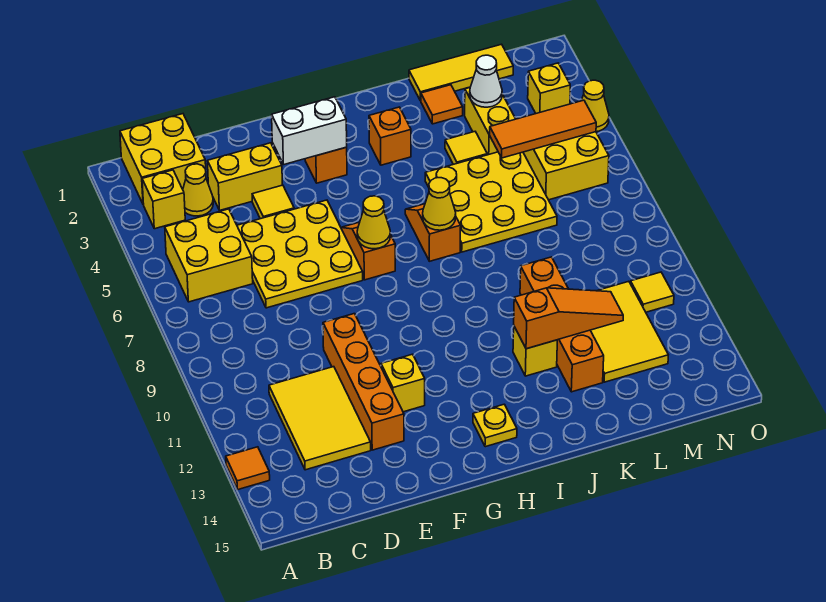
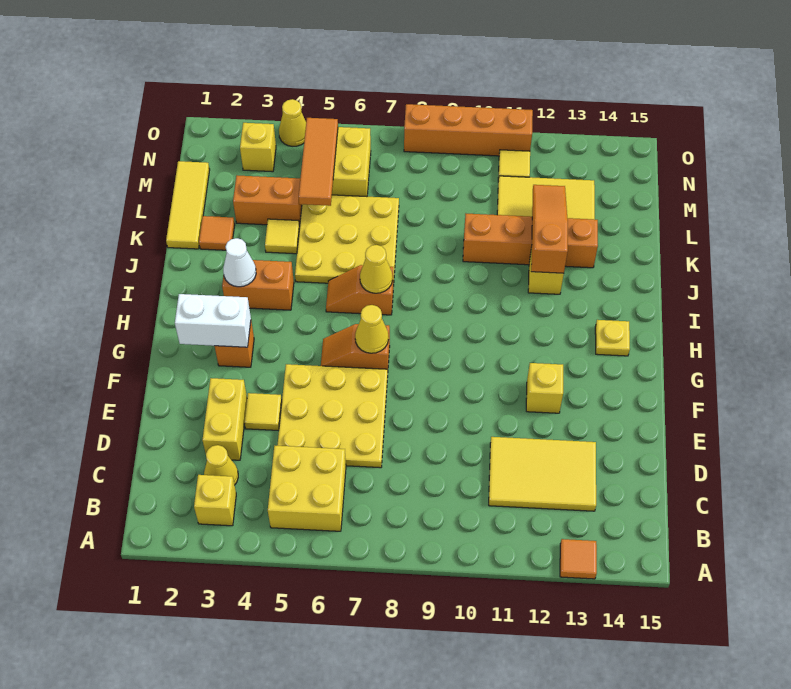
yellow brick B1:C2 level 1 -> none
orange brick E10:E13 level 1 -> orange brick O8:O11 level 1
white brick F3:G3 level 2 -> white brick G2:G3 level 2
orange brick I3 level 1 -> orange brick I3:I4 level 1
yellow brick L3:L4 level 1 -> orange brick L3:L4 level 1
white cone L3 level 2 -> white cone I3 level 2

